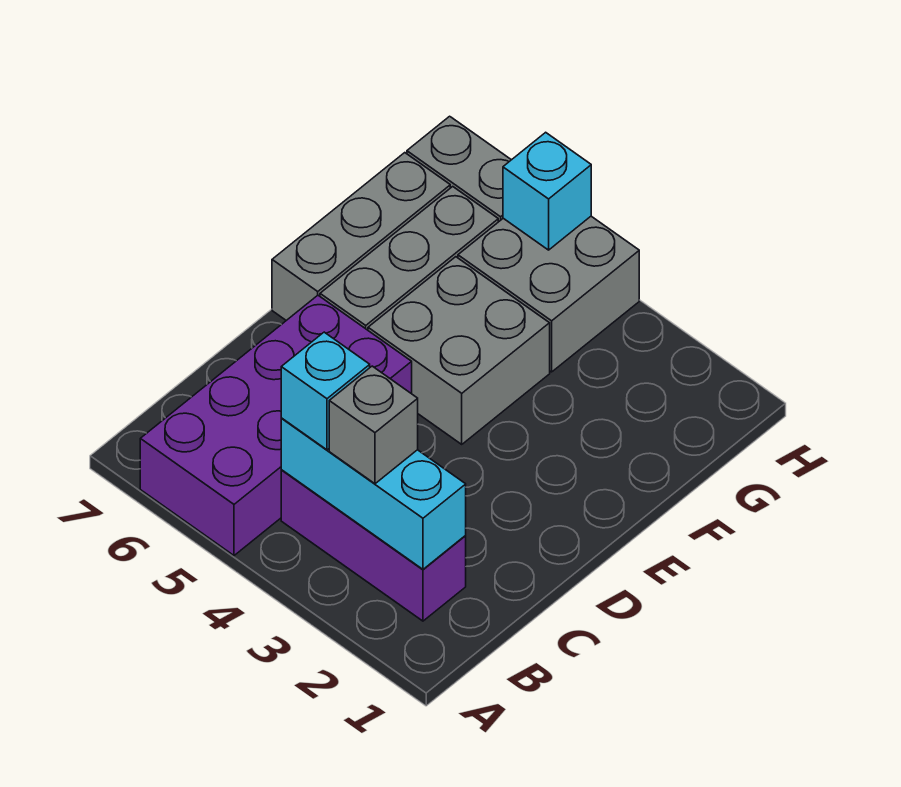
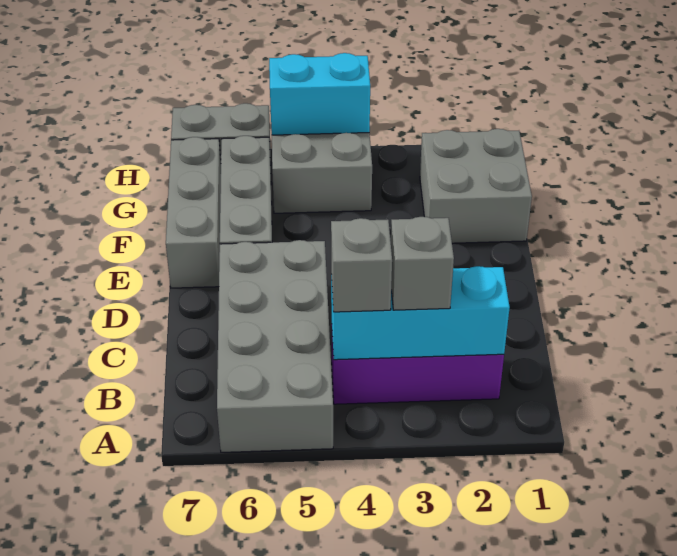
purple brick A5:D6 level 1 -> grey brick A5:D6 level 1
cyan brick B4 level 3 -> grey brick B4 level 3
grey brick E4:F5 level 1 -> grey brick F1:G2 level 1
cyan brick H5 level 2 -> cyan brick H4:H5 level 2

